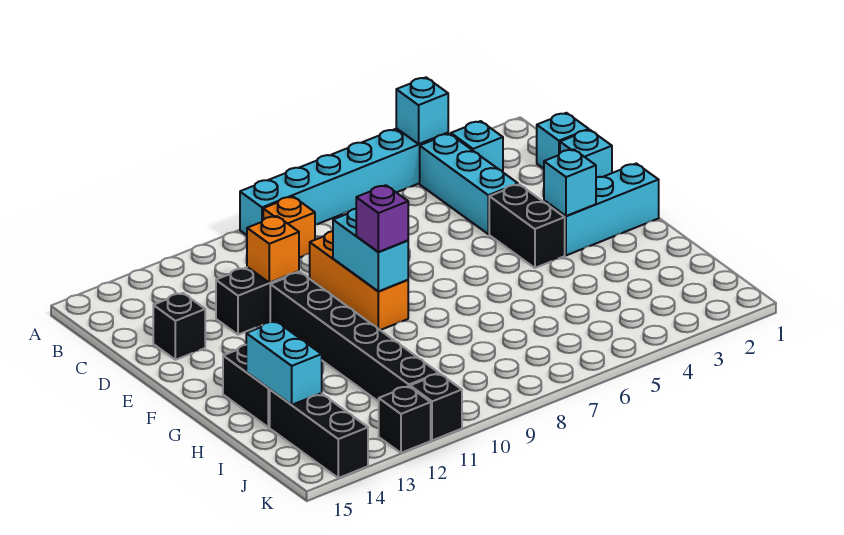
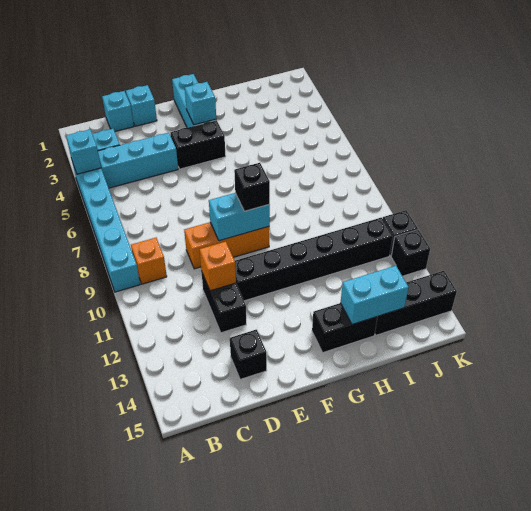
purple brick F9 level 3 -> black brick F9 level 3

